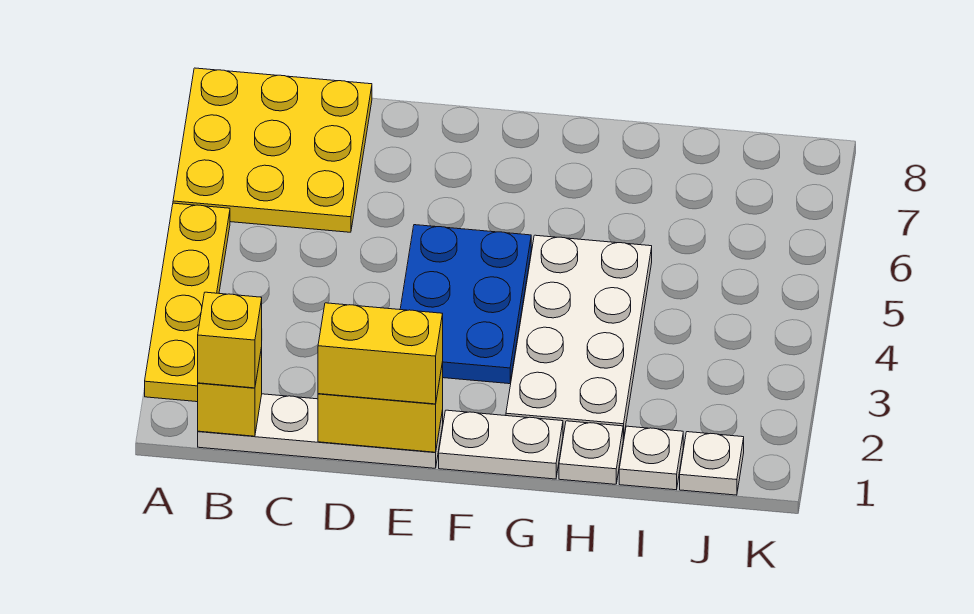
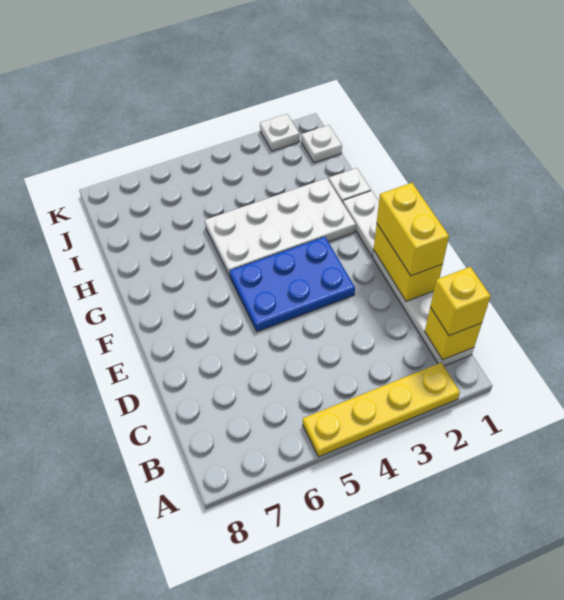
yellow plate A6:C8 level 1 -> none
white plate I1 level 1 -> white plate K2 level 1

